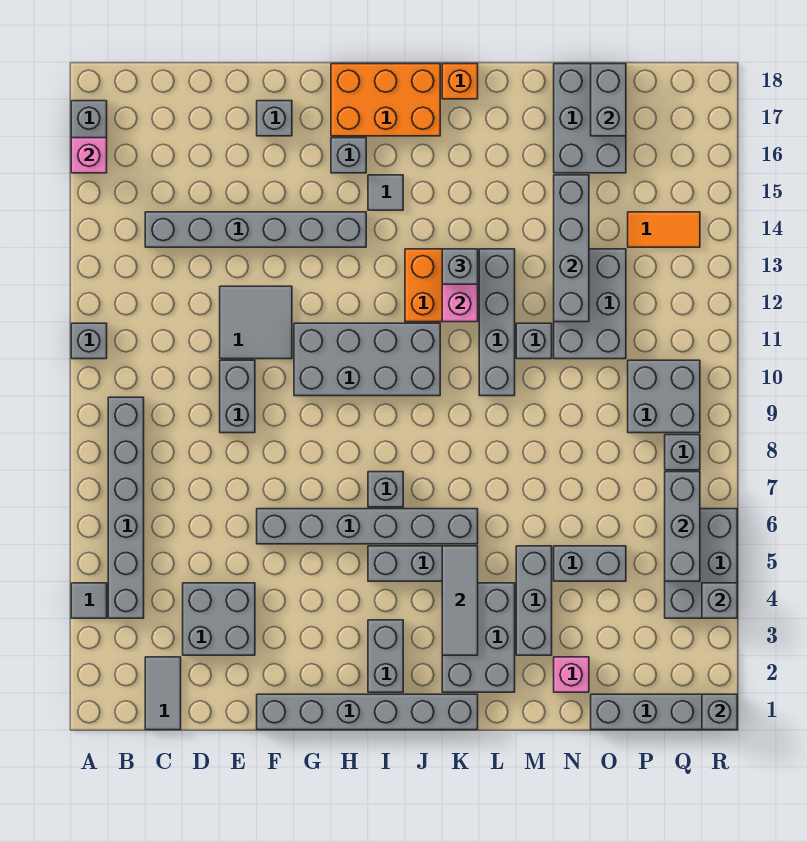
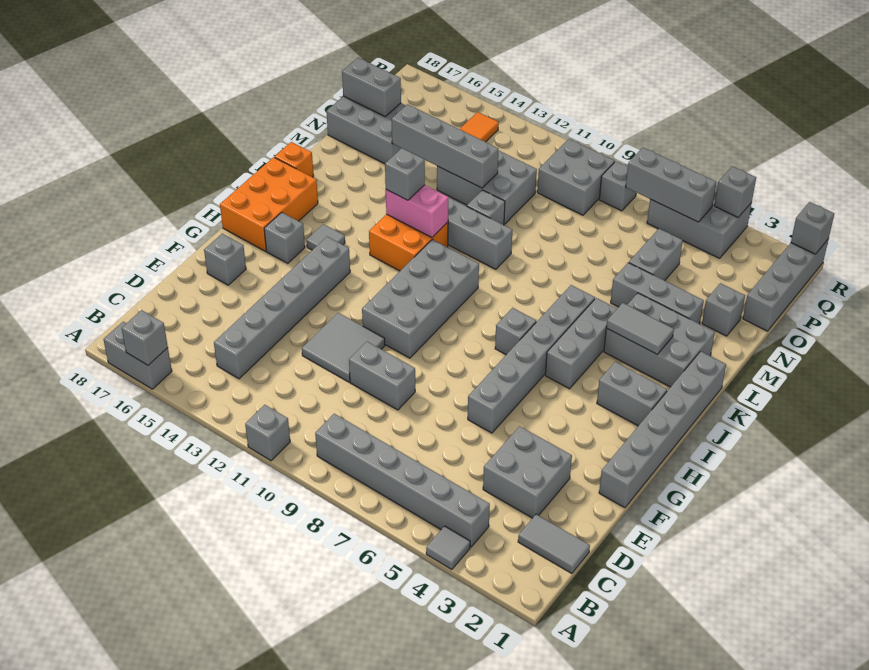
pink brick A16 level 2 -> grey brick A16 level 2
grey tile K3:K5 level 2 -> grey tile K3:K4 level 2
pink brick N2 level 1 -> grey brick N2 level 1

